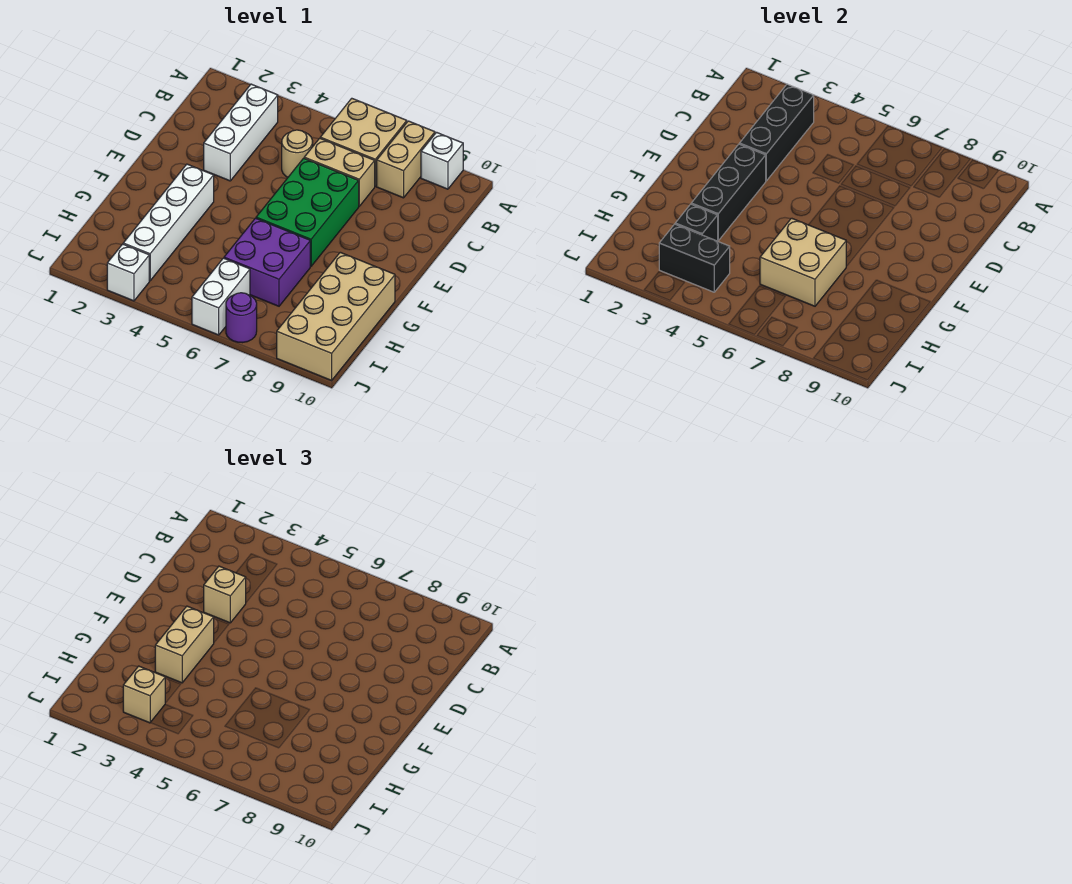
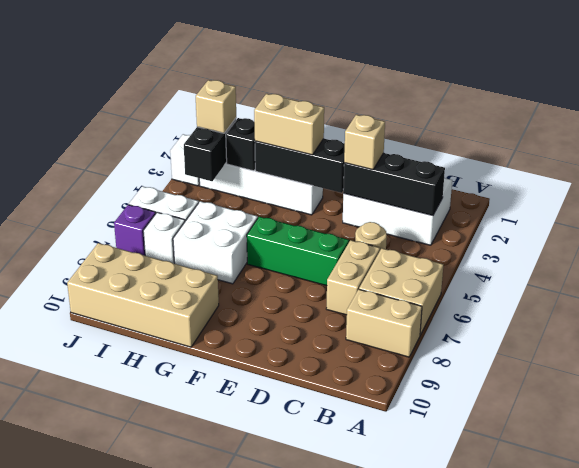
white brick A9 level 1 -> white brick I7 level 1
white brick B3:D3 level 1 -> white brick B2:D3 level 1
green brick D6:F7 level 1 -> green brick D6:F6 level 1
purple brick G6:H7 level 1 -> white brick G6:H7 level 1
tan brick G6:H7 level 2 -> none
purple round brick J7 level 1 -> purple brick J7 level 1

